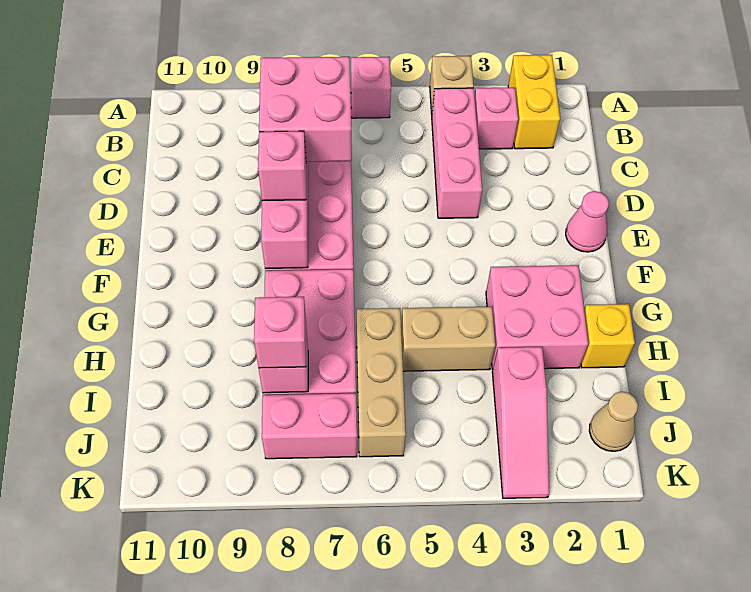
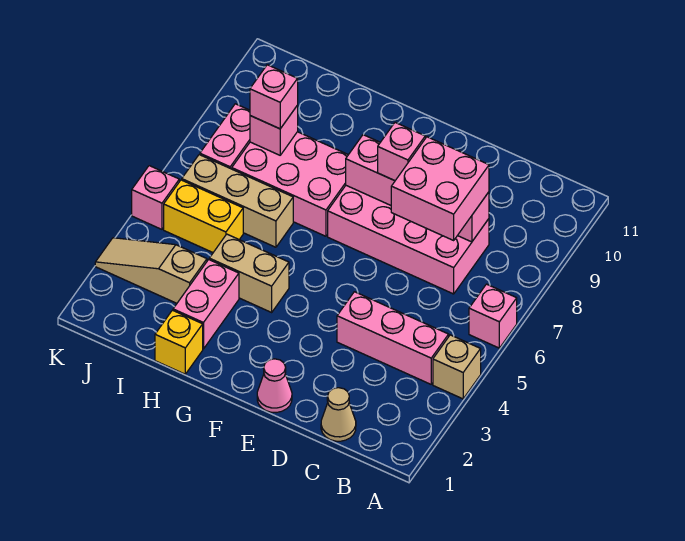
yellow brick A2:B2 level 1 -> yellow brick I5:J5 level 1
pink brick B3 level 1 -> pink brick K5 level 1
pink brick G2:H3 level 1 -> pink brick H2:H3 level 1
tan brick H4:H5 level 1 -> tan brick G4:H4 level 1
pink slope I3:K3 level 1 top I -> tan slope I3:K3 level 1 top I
tan cone J1 level 1 -> tan cone C1 level 1

